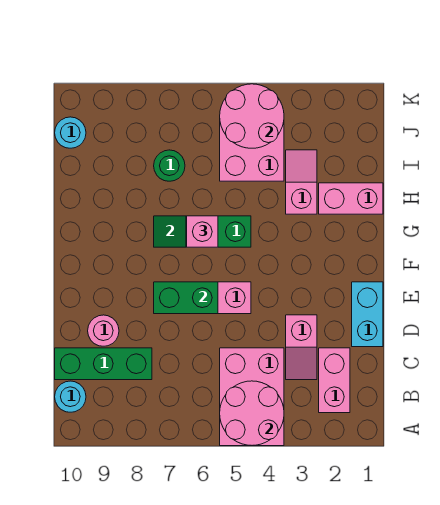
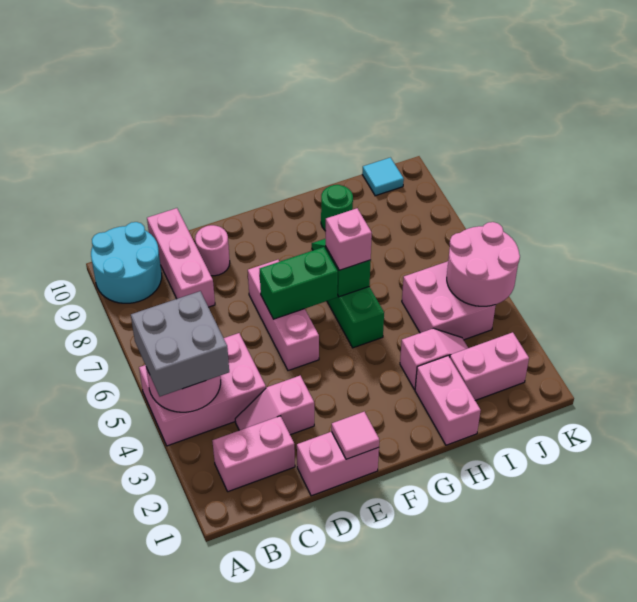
none -> grey brick A4:B5 level 3
cyan round brick B10 level 1 -> cyan round brick A9:B10 level 1
green brick C8:C10 level 1 -> pink brick C8:C10 level 1
cyan brick D1:E1 level 1 -> pink brick D1:E1 level 1
none -> pink tile E1 level 2
green brick E6:E7 level 2 -> green brick E6:F6 level 2
none -> pink brick I2:J2 level 1
green round brick I7 level 1 -> green round brick H9 level 1
cyan round brick J10 level 1 -> cyan tile J10 level 1

